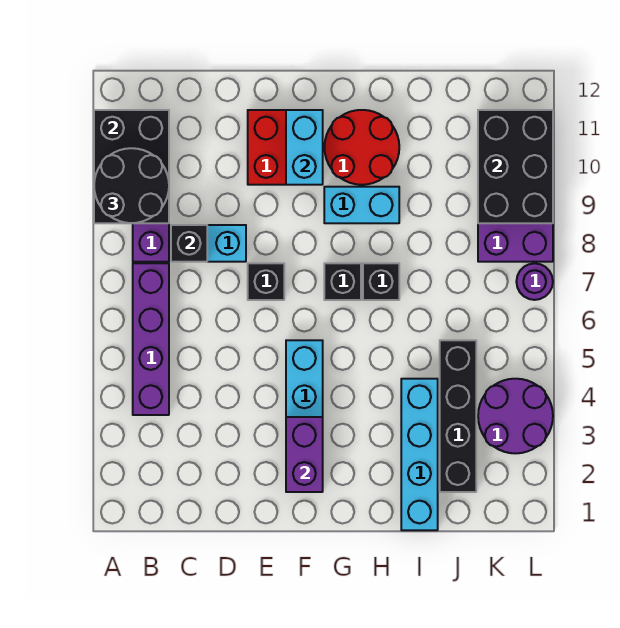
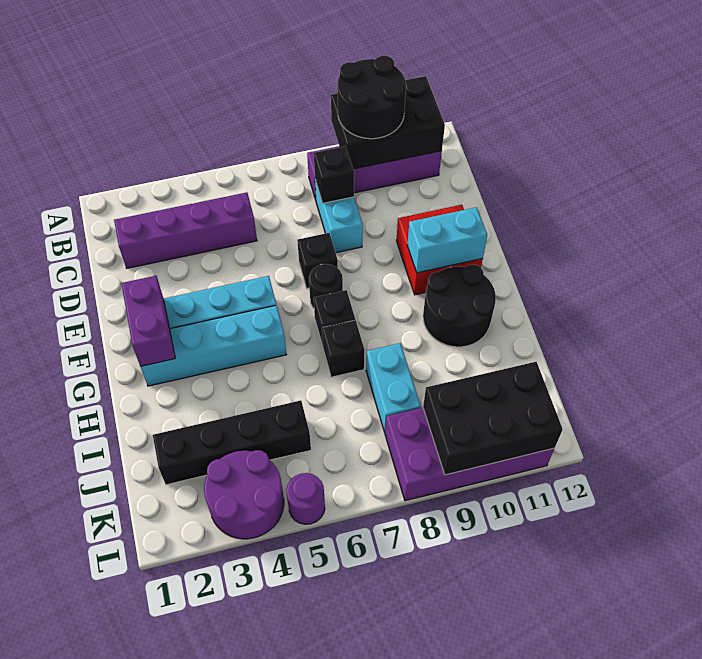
purple brick B4:B7 level 1 -> purple brick C2:C5 level 1
purple brick F2:F3 level 2 -> purple brick F2:G2 level 2
none -> black round brick F7 level 1
cyan brick G9:H9 level 1 -> cyan brick I8:J8 level 1
red round brick G10:H11 level 1 -> black round brick G10:H11 level 1
cyan brick I1:I4 level 1 -> cyan brick G2:G5 level 1
purple round brick L7 level 1 -> purple round brick L5 level 1

